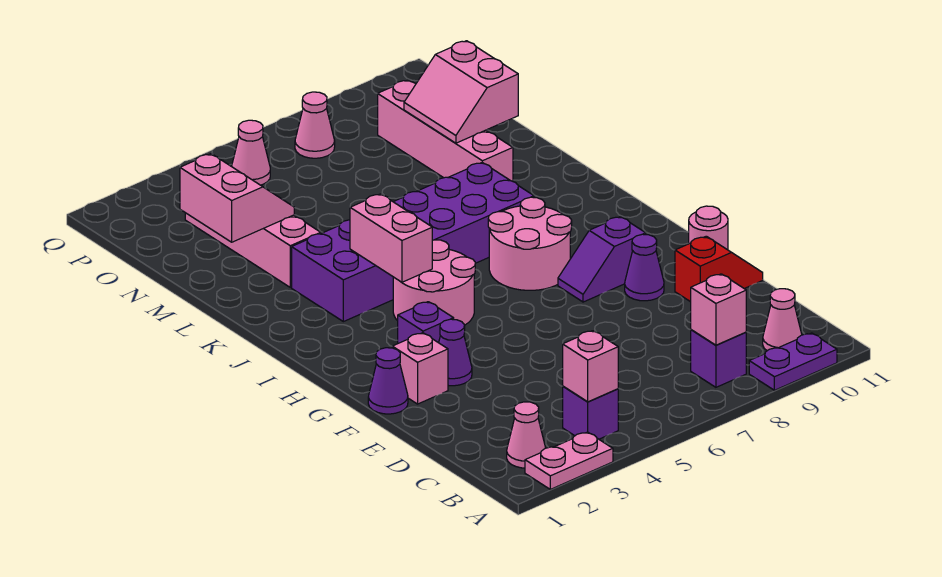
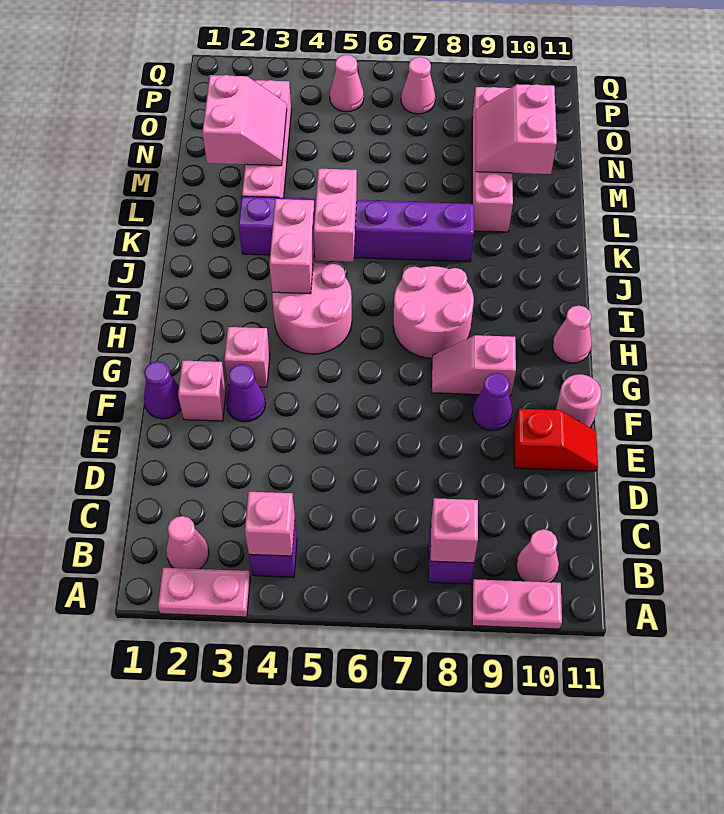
purple plate A9:A10 level 1 -> pink plate A9:A10 level 1
purple brick G3 level 1 -> pink brick G3 level 1
purple slope G8:G9 level 1 top 9 -> pink slope G8:G9 level 1 top 9
none -> pink cone H11 level 1
purple brick J3:K8 level 1 -> purple brick K3:K8 level 1
none -> pink brick J5:K5 level 2

